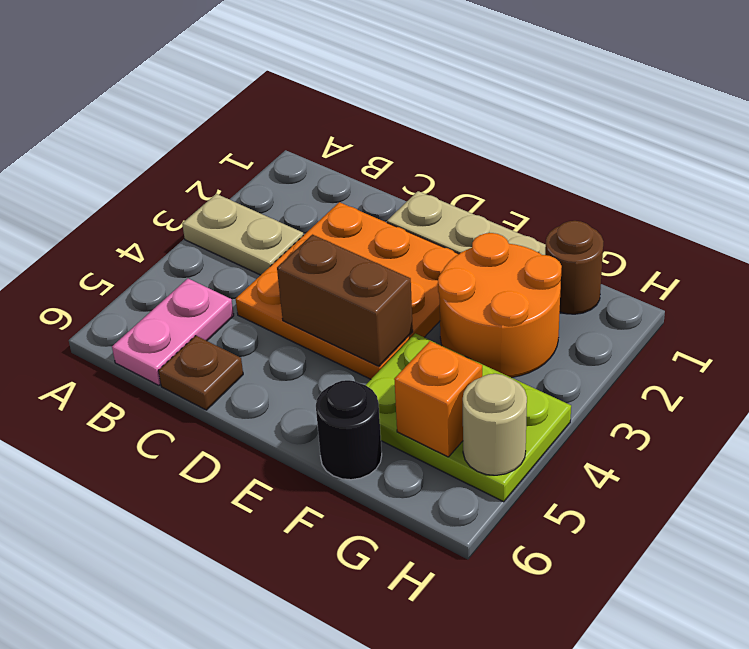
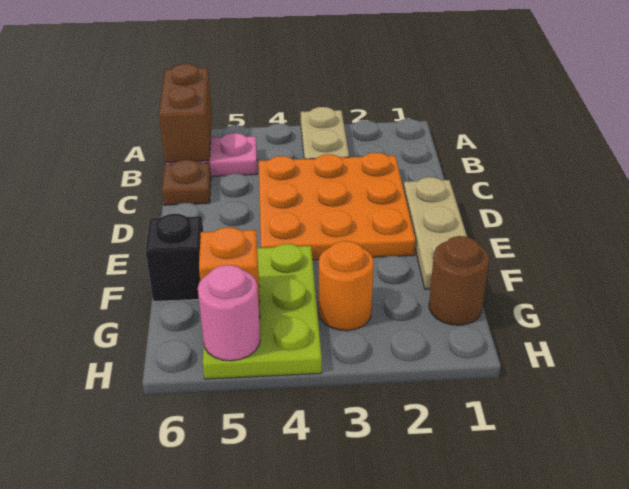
brown brick D4:E4 level 2 -> brown brick A6:B6 level 2
orange round brick F2:G3 level 1 -> orange round brick G3 level 1
black round brick F6 level 1 -> black brick F6 level 1
tan round brick H5 level 2 -> pink round brick H5 level 2

